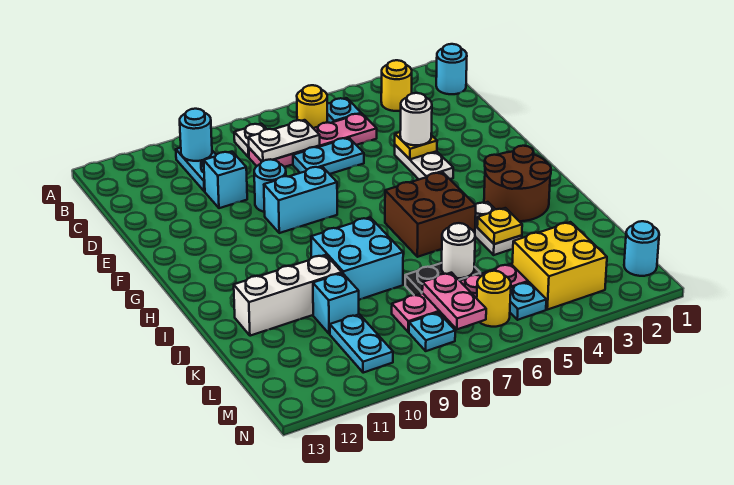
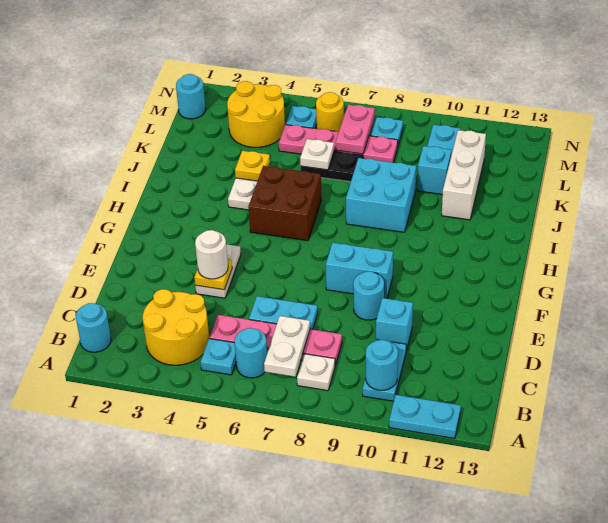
none -> cyan plate A11:A12 level 1
yellow round brick B3 level 1 -> yellow round brick B3:C4 level 1
yellow round brick B6 level 1 -> cyan round brick B6 level 1
white plate C7:C8 level 2 -> white plate B7:C7 level 2
brown round brick H2:I3 level 1 -> none
white brick J10:J12 level 1 -> white brick J11:L11 level 1
white round brick K6 level 2 -> white plate K6 level 2
yellow brick L3:M4 level 1 -> yellow round brick L3:M4 level 1

